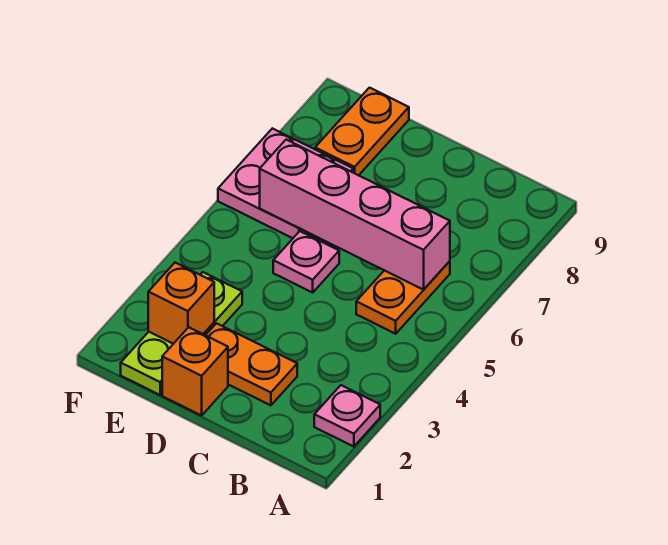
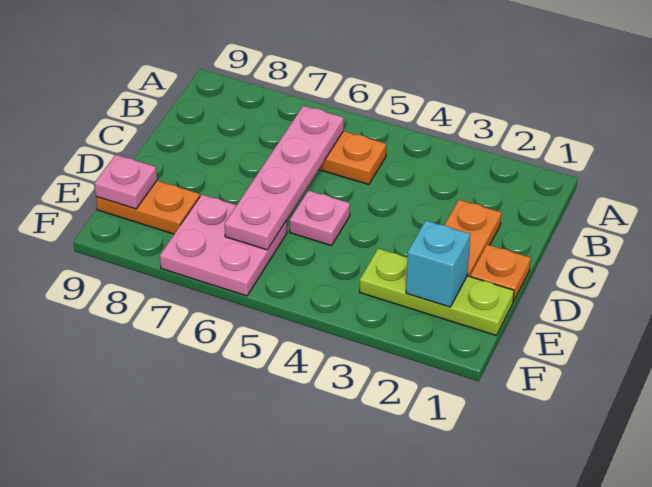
pink plate A2 level 1 -> pink plate E9 level 2
pink brick B6:E6 level 2 -> pink plate B6:E6 level 2
orange brick D1 level 1 -> orange plate D1 level 1
orange brick E2 level 2 -> cyan brick E2 level 2

